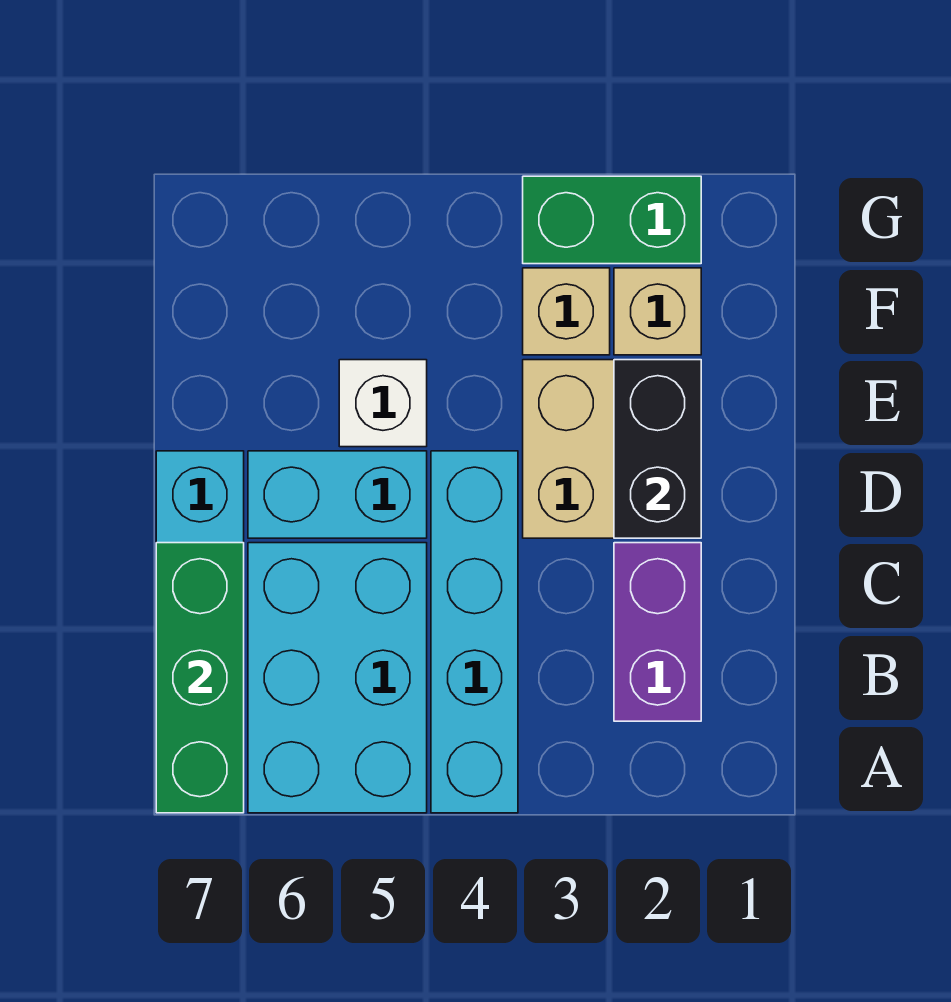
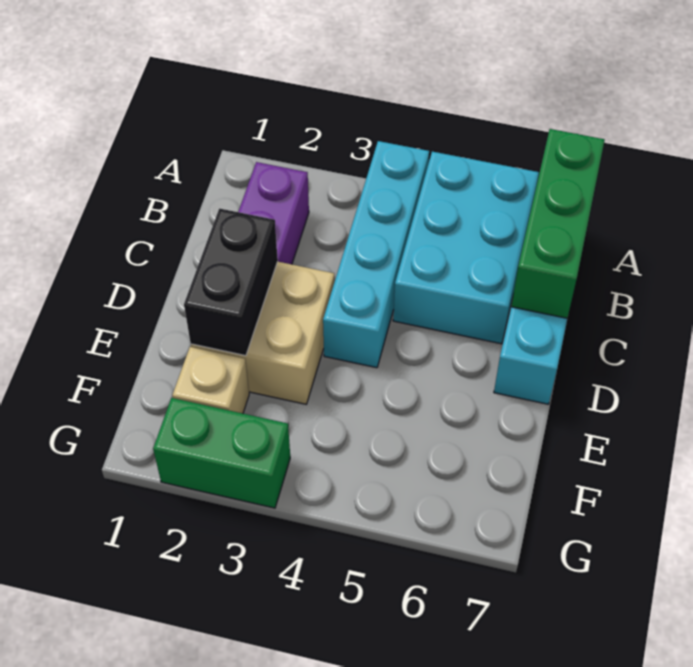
cyan brick D5:D6 level 1 -> none
white brick E5 level 1 -> none
tan brick F3 level 1 -> none

